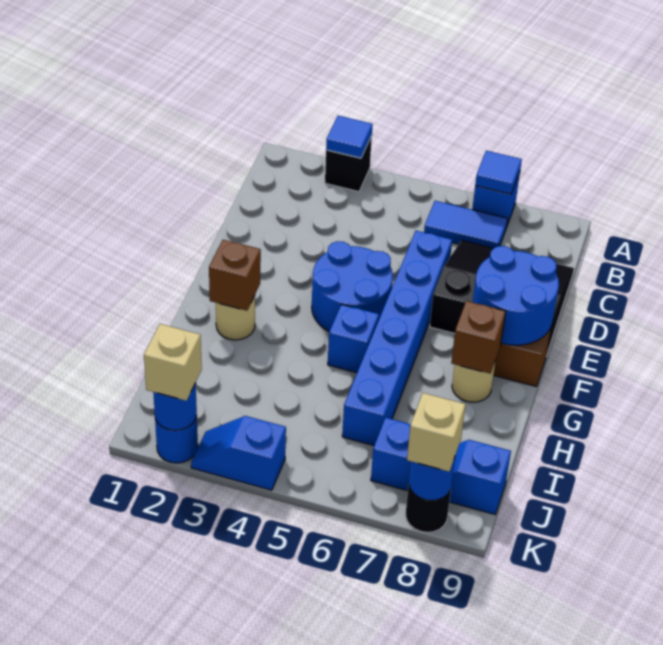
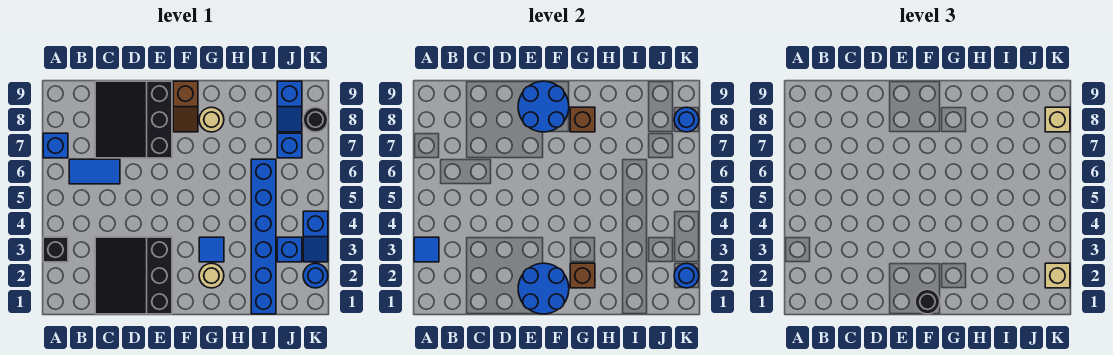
blue tile A7 level 2 -> blue tile G3 level 1
blue tile B6:B7 level 1 -> blue tile B6:C6 level 1
none -> black slope C1:E3 level 1 top E
blue brick D6:I6 level 1 -> blue brick I1:I6 level 1
blue round brick E4:F5 level 1 -> blue round brick E1:F2 level 2
none -> black round brick F1 level 3
blue brick G5 level 1 -> blue brick J3 level 1

